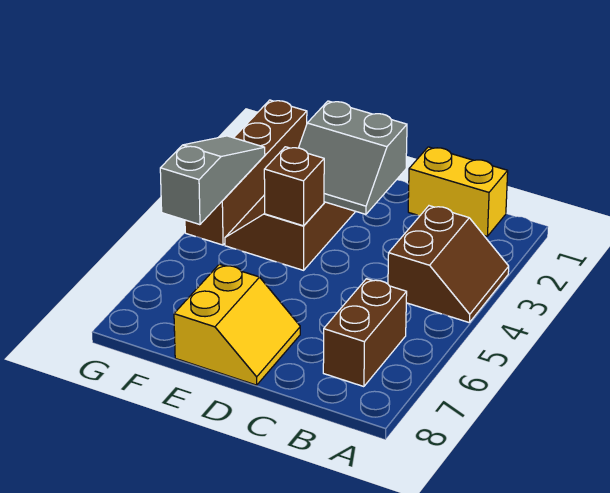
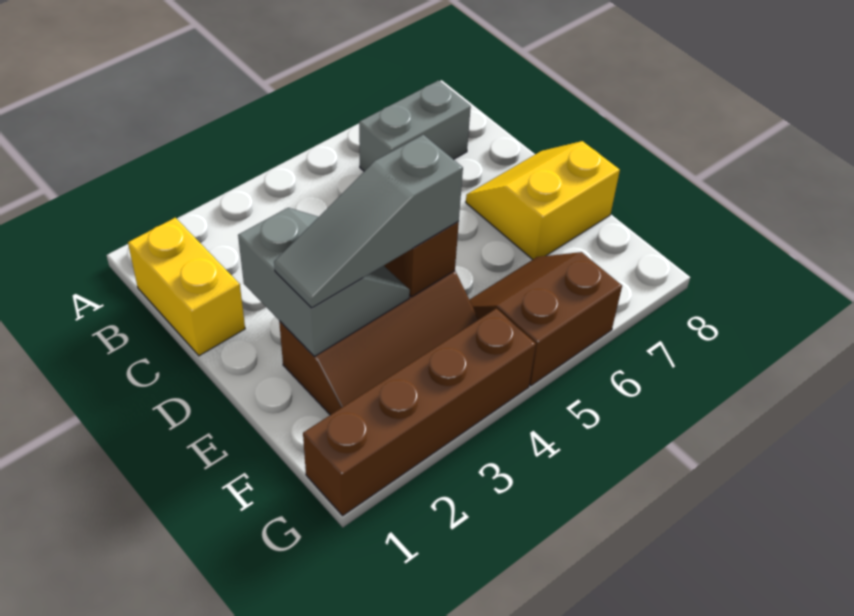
brown slope A3:B4 level 1 top B -> brown slope F5:G6 level 1 top G
brown brick B6:B7 level 1 -> grey brick B6:B7 level 1
grey slope G3:G5 level 2 top 5 -> grey slope E2:E4 level 3 top 4

